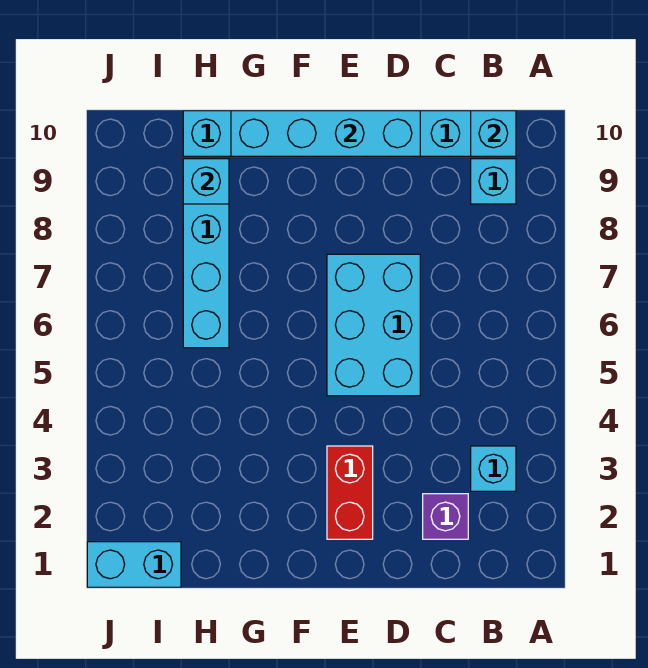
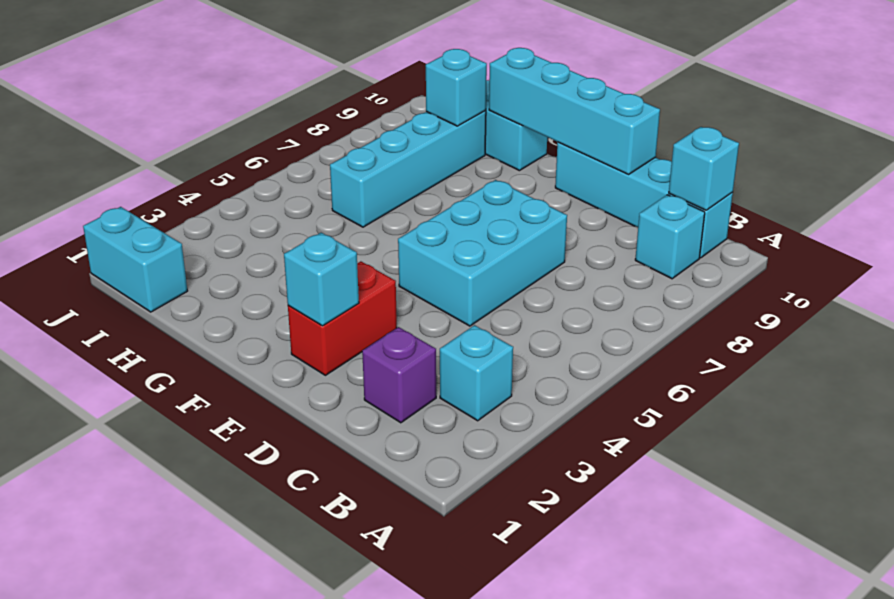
none -> cyan brick E2 level 2

